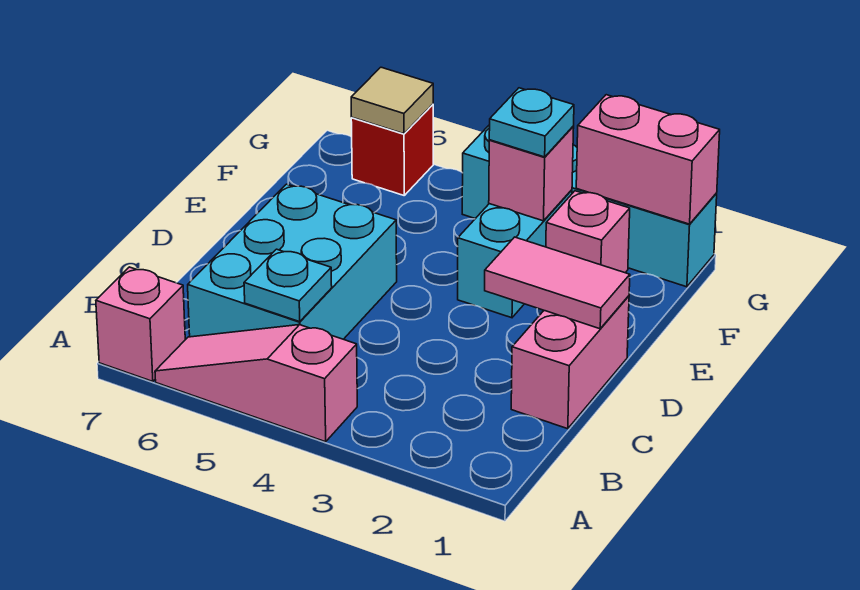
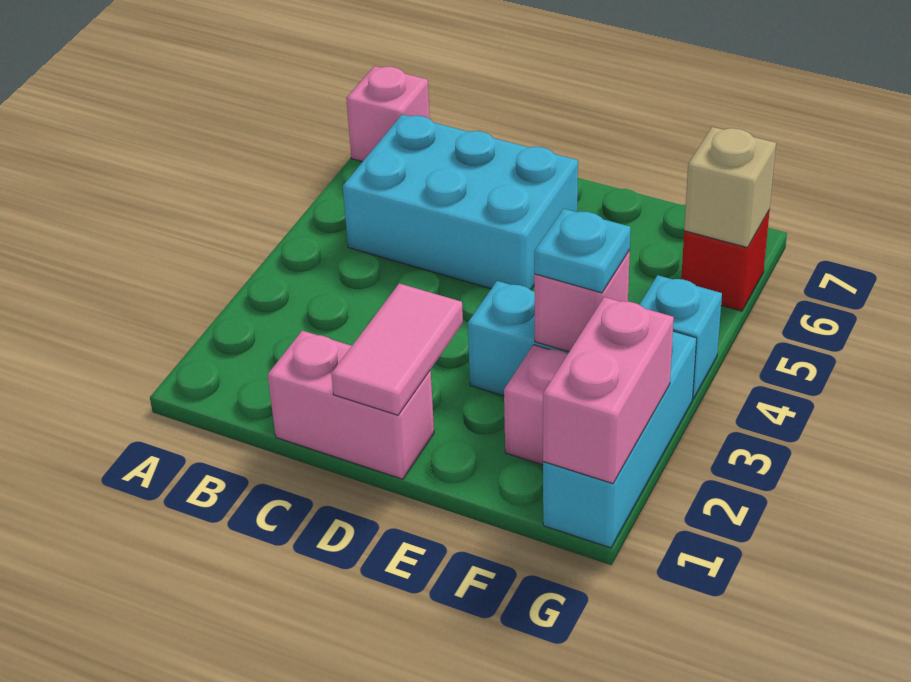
pink slope A4:A6 level 1 top 4 -> none
cyan plate B5 level 2 -> none
tan tile G6 level 2 -> tan brick G6 level 2

